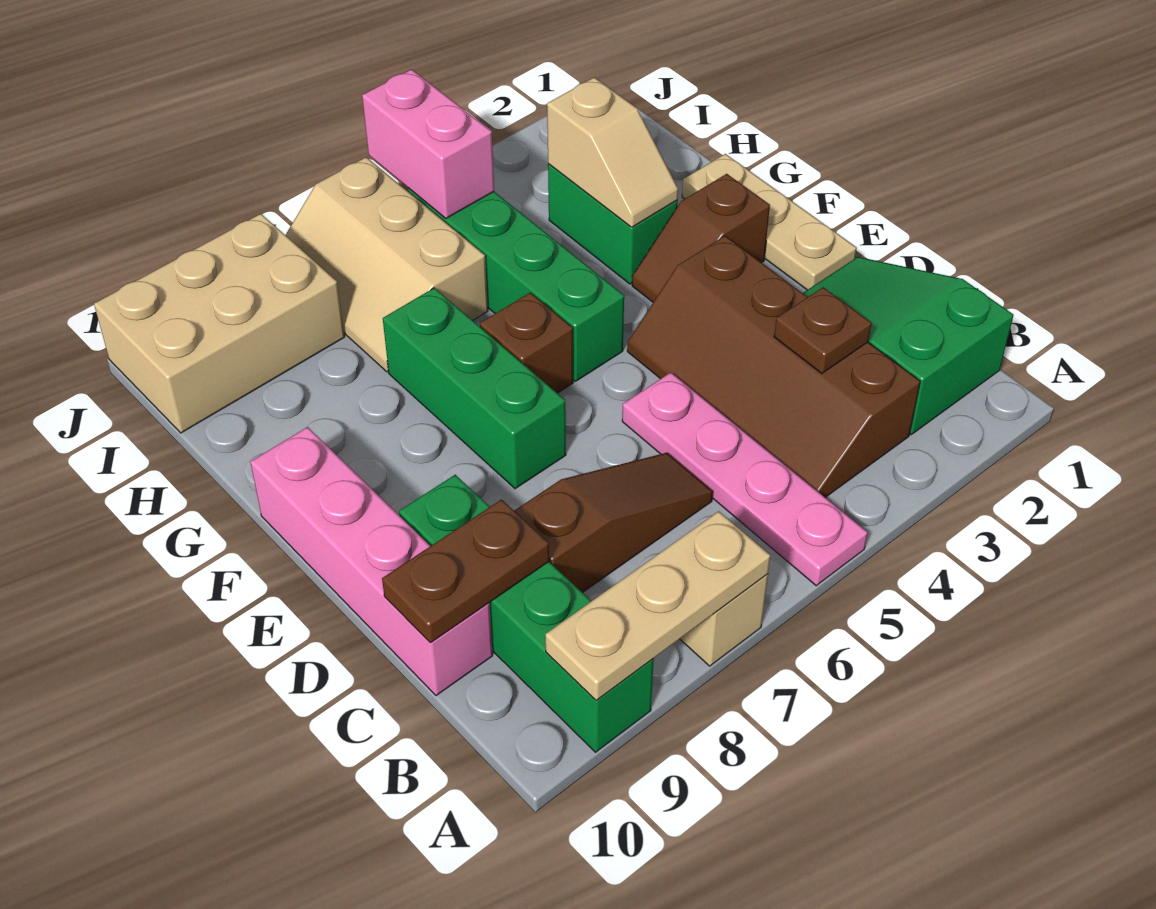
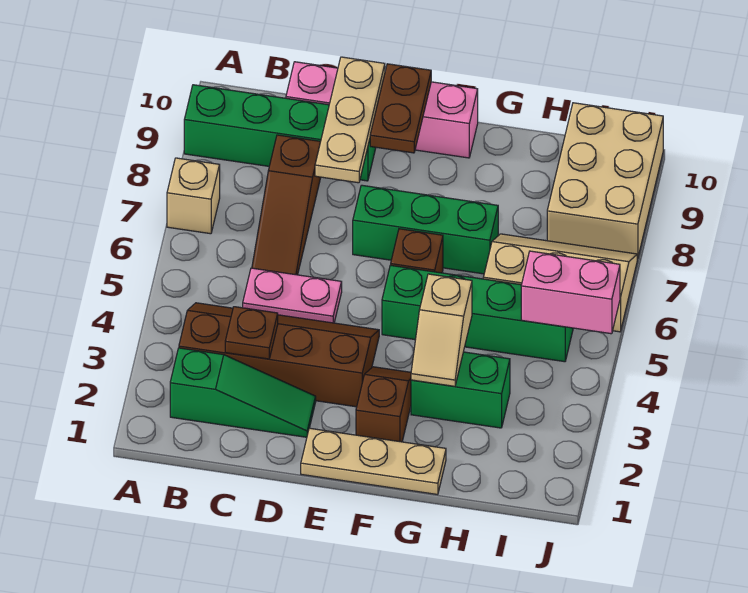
pink plate A5:D5 level 1 -> pink plate C5:D5 level 1
tan plate A7:A9 level 2 -> tan plate D8:D10 level 2
green slope B1:D2 level 1 top B -> green slope B2:D2 level 1 top B
brown plate C9:C10 level 2 -> brown plate E9:E10 level 2
tan slope G3:H3 level 2 top H -> tan slope G3:G4 level 2 top 4

